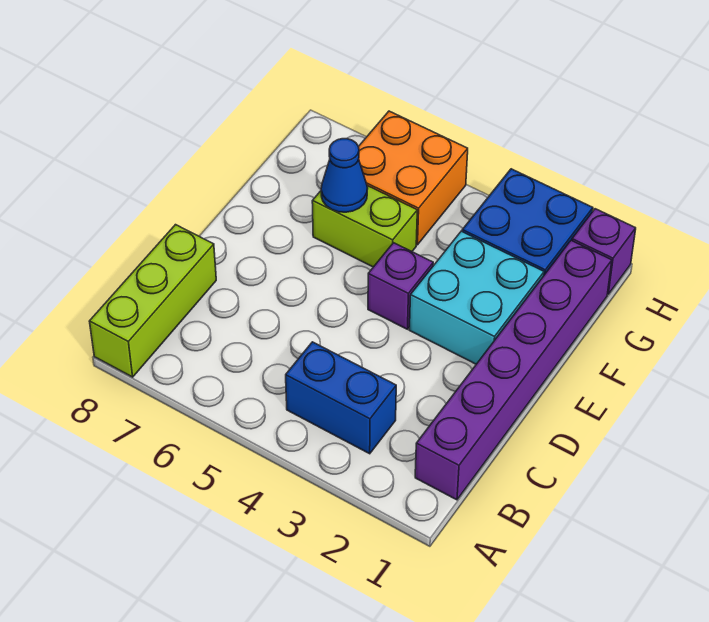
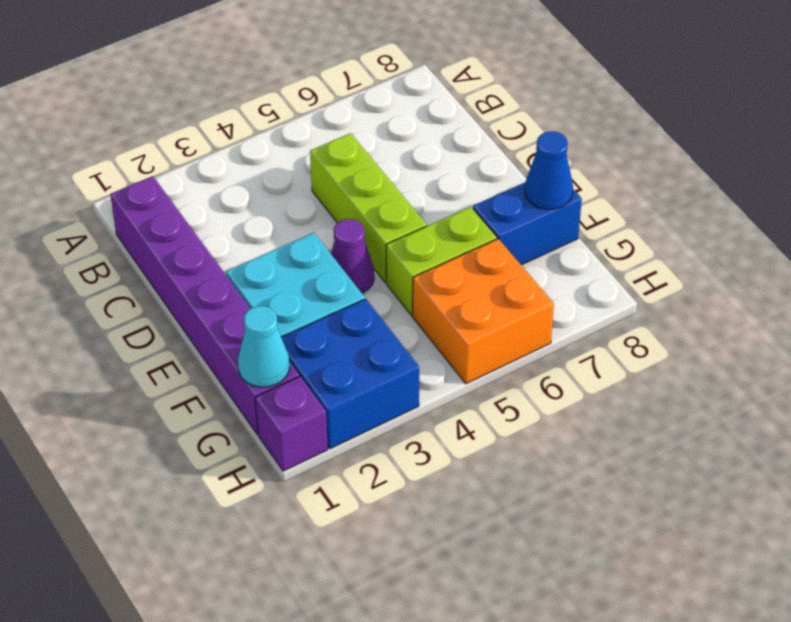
lime brick A8:C8 level 1 -> lime brick C5:E5 level 1
blue brick B3:B4 level 1 -> blue brick F7:F8 level 1
purple brick E4 level 1 -> purple cone E4 level 1
blue cone F6 level 2 -> blue cone F8 level 2
none -> cyan cone G1 level 2

